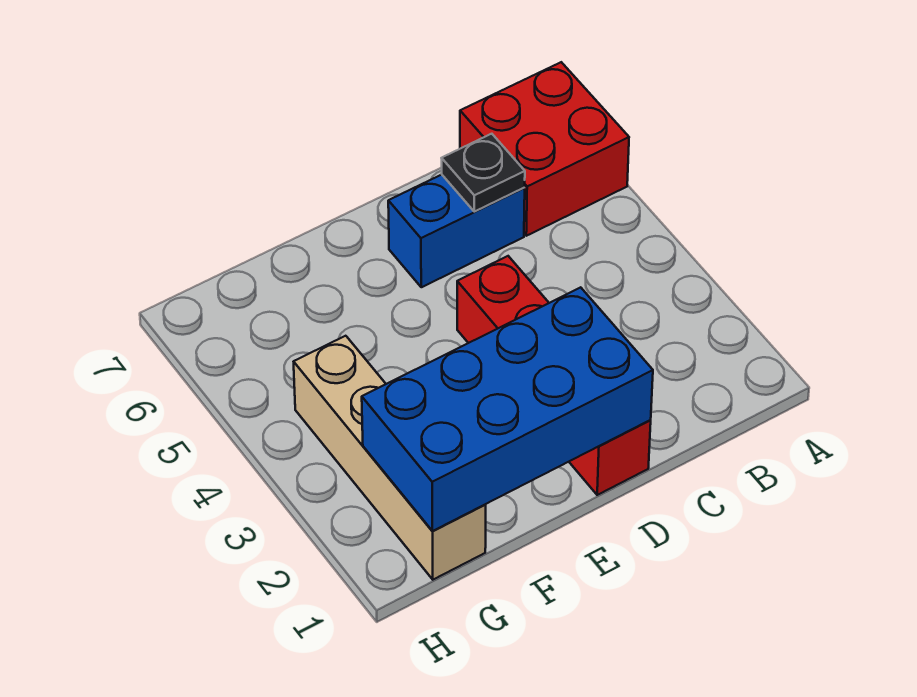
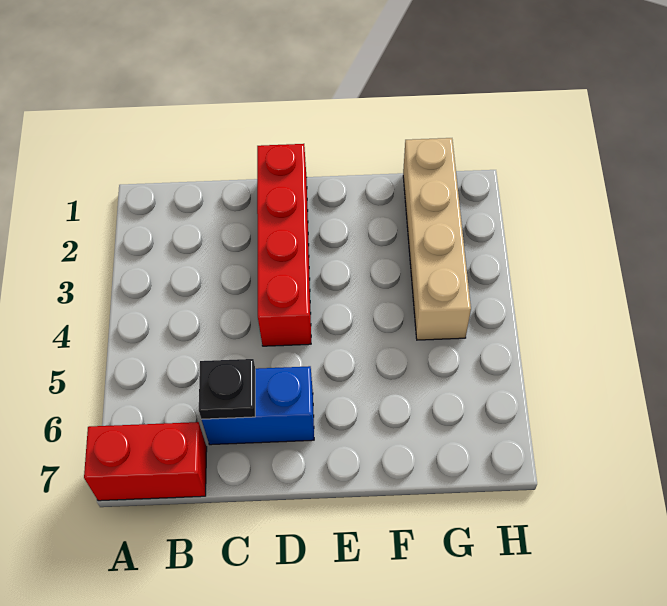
red brick A6:B7 level 1 -> red brick A7:B7 level 1
blue brick D1:G2 level 2 -> none

